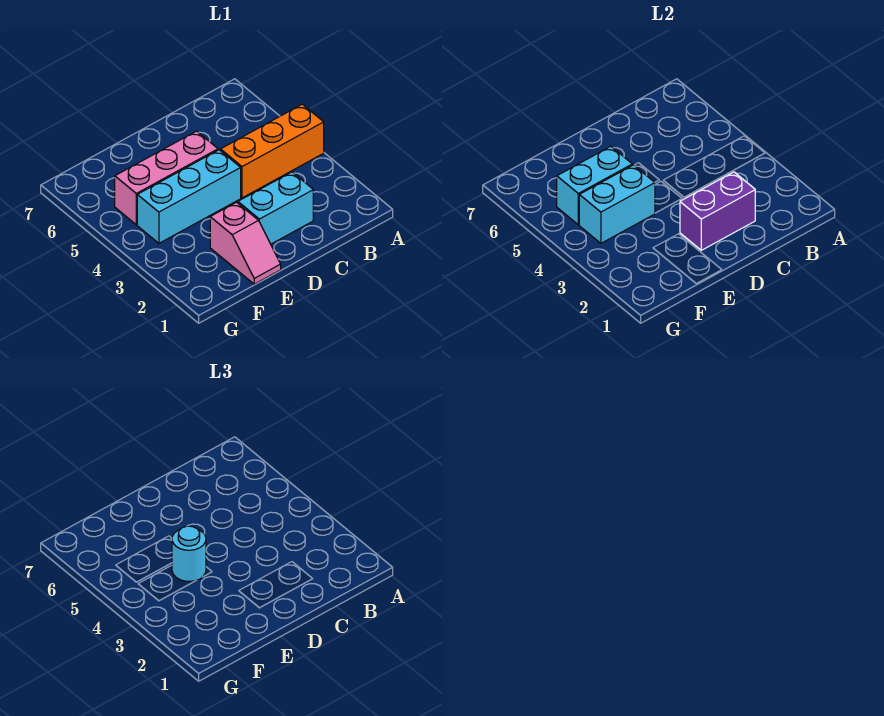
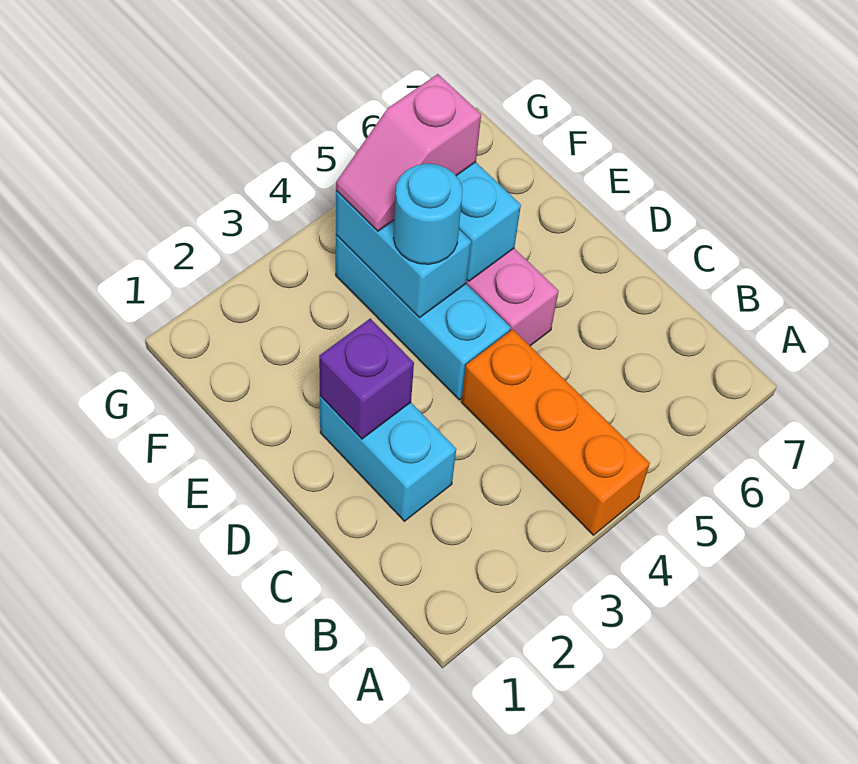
purple brick C2:D2 level 2 -> purple brick D2 level 2
pink slope E1:E2 level 1 top 2 -> pink slope F4:F5 level 3 top 5

